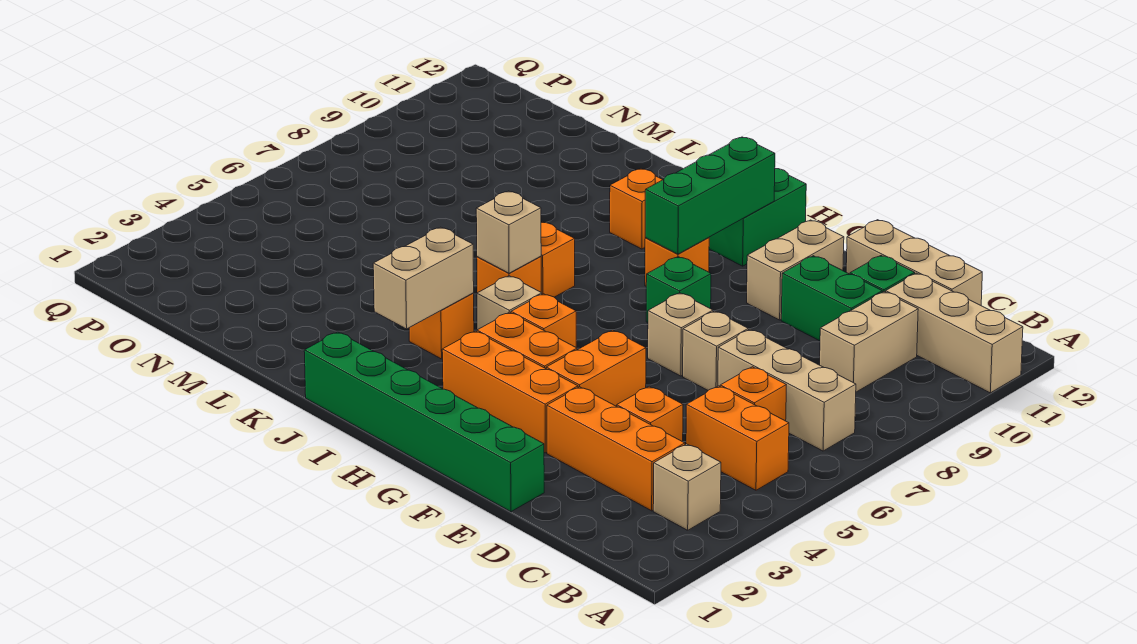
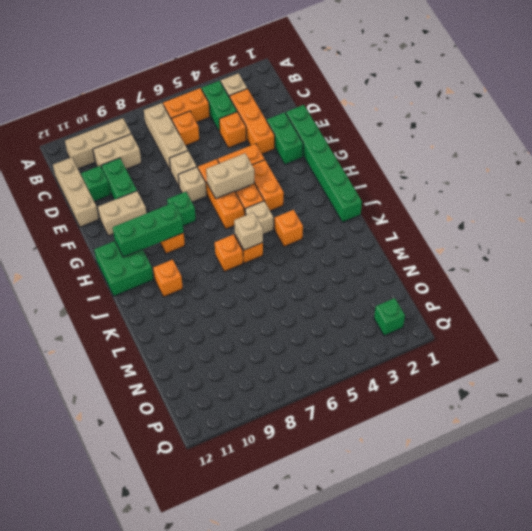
tan brick A11:C11 level 1 -> tan brick B9:B11 level 1
none -> green brick B4:C4 level 1
orange brick B5:C5 level 1 -> orange brick B5:B6 level 1
none -> green brick E2:F2 level 1
orange brick F3:H3 level 1 -> orange brick F6:H6 level 1
tan brick J3:J4 level 2 -> tan brick G5:G6 level 2
none -> green brick P2 level 1

